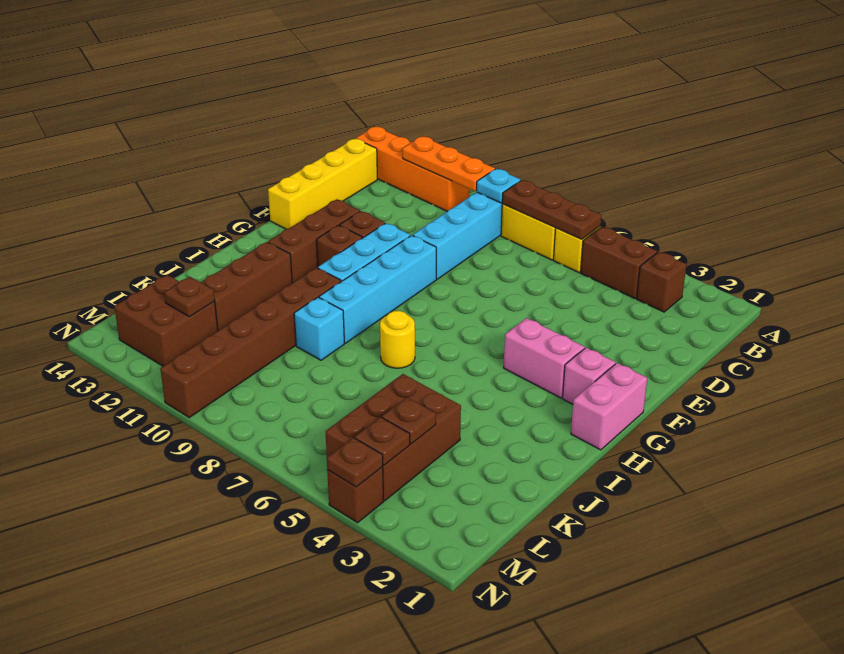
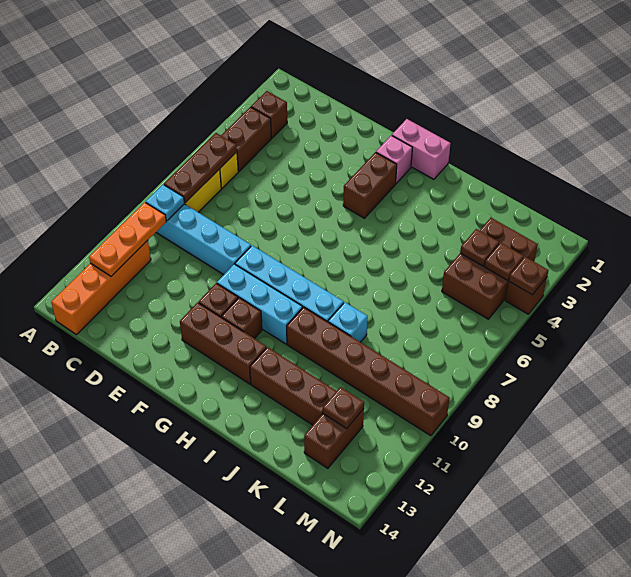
yellow brick C14:F14 level 1 -> none
pink brick G3:G4 level 1 -> brown brick G3:G4 level 1
yellow round brick I7 level 1 -> none
brown brick K4:M5 level 1 -> brown brick L3:M5 level 1
brown brick L12:M13 level 1 -> brown brick L12:L13 level 1

